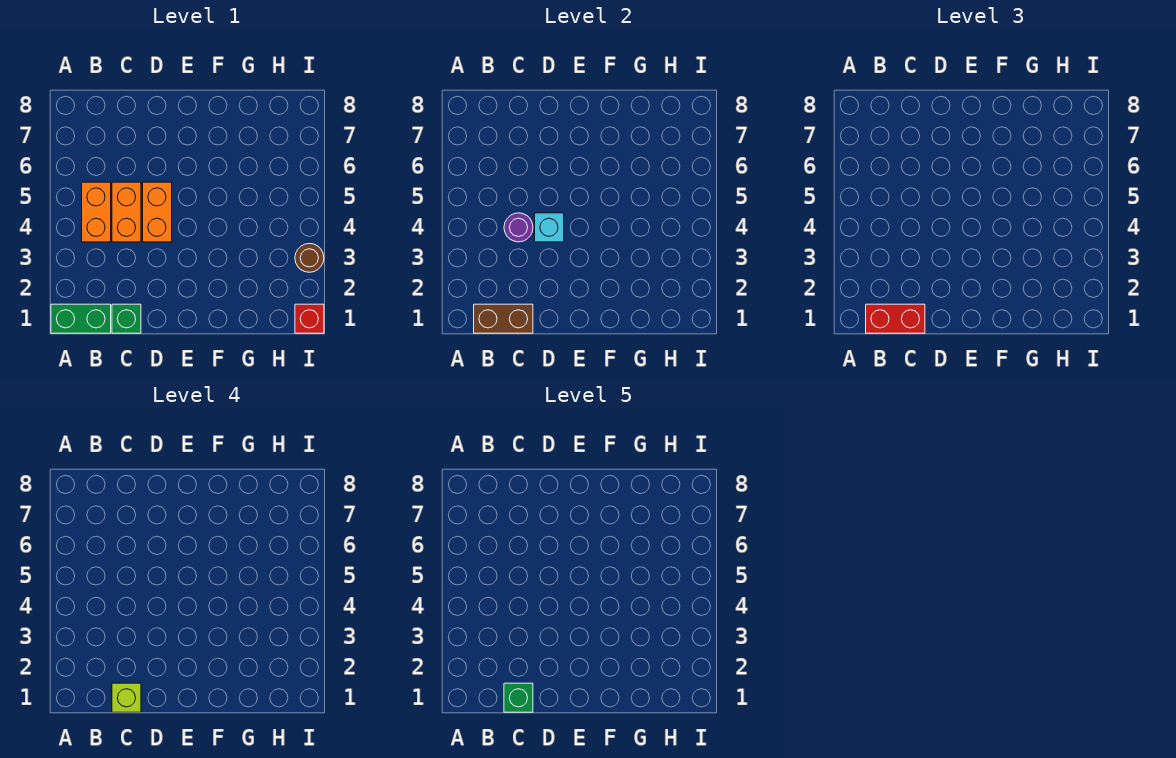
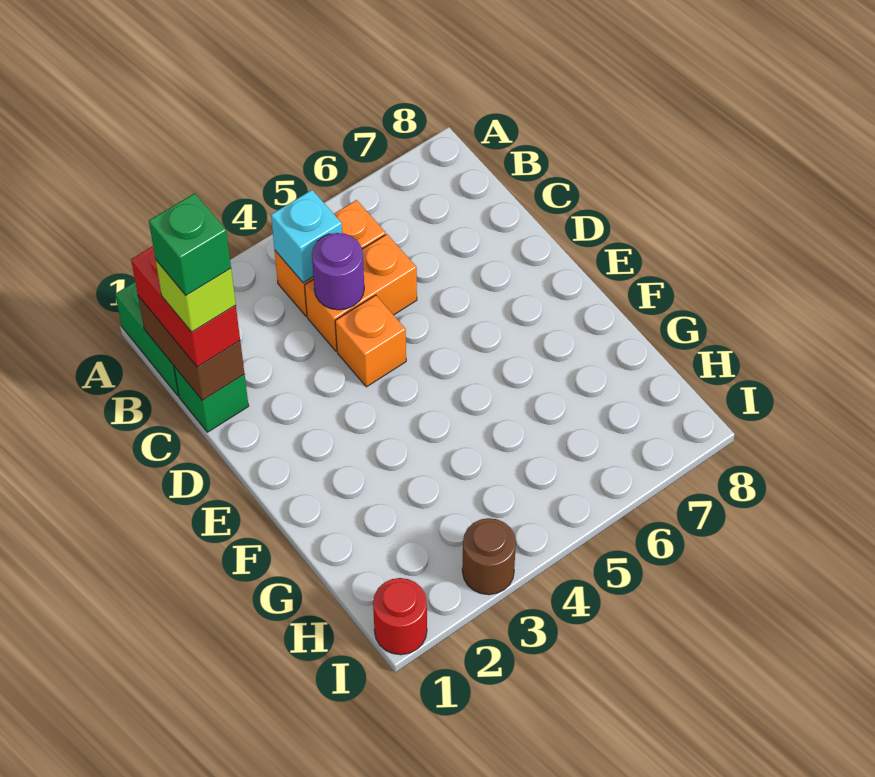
orange brick D4:D5 level 1 -> orange brick D4 level 1
cyan brick D4 level 2 -> cyan brick B4 level 2
red brick I1 level 1 -> red round brick I1 level 1

